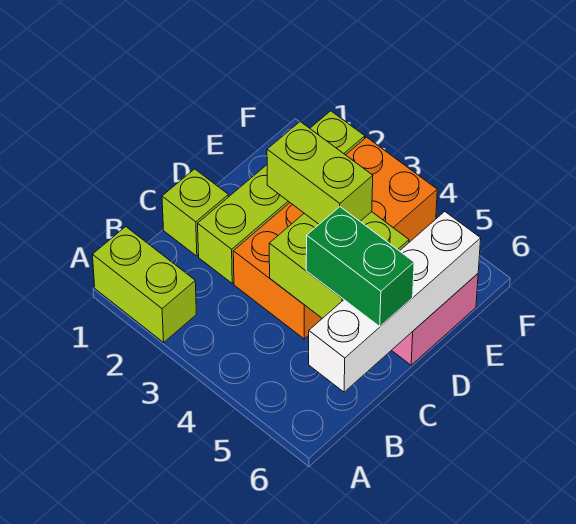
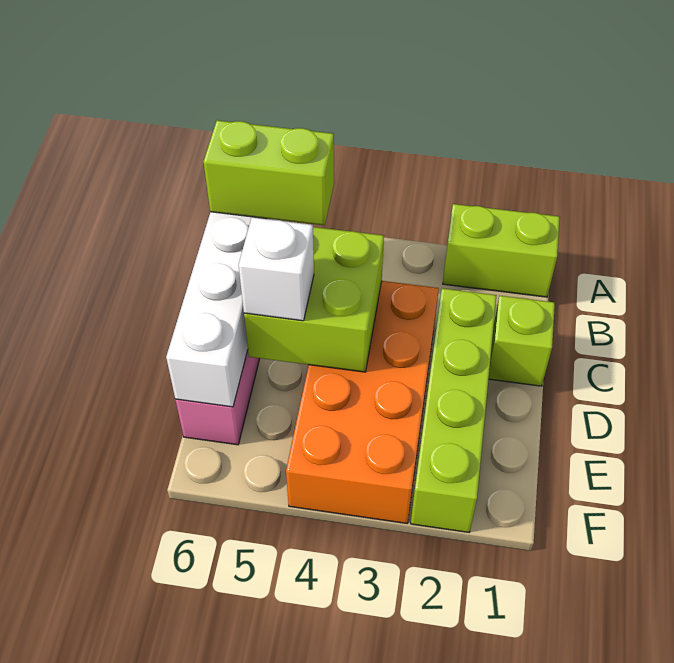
green brick C5:C6 level 3 -> none
lime brick D3:D4 level 3 -> lime brick B5:B6 level 3
none -> white brick D5 level 3

